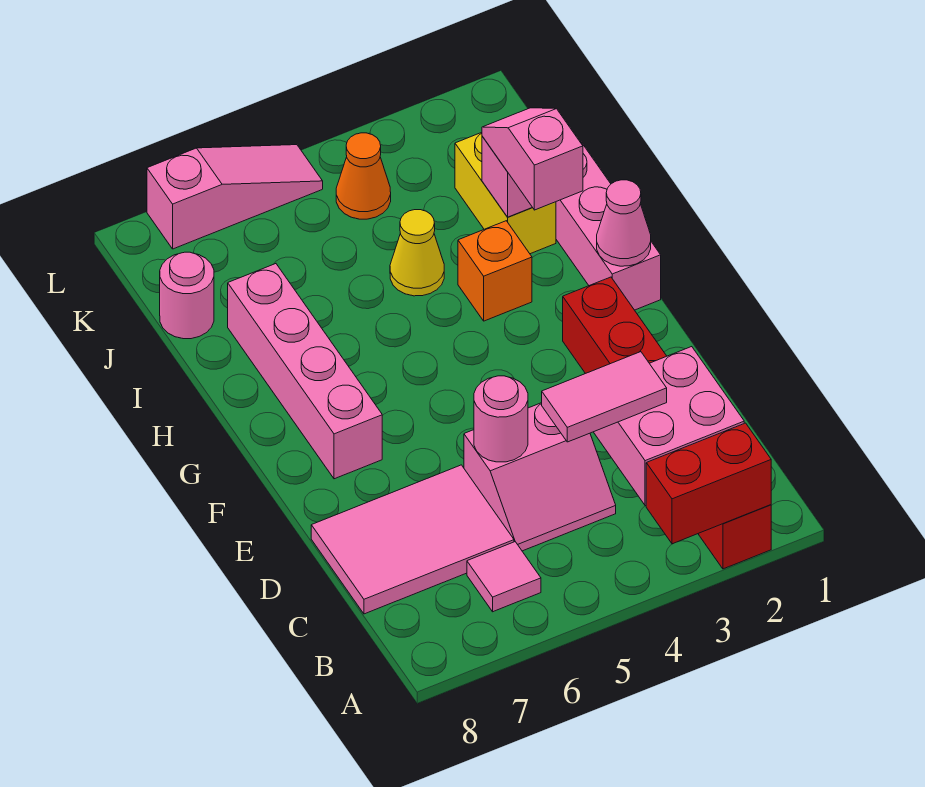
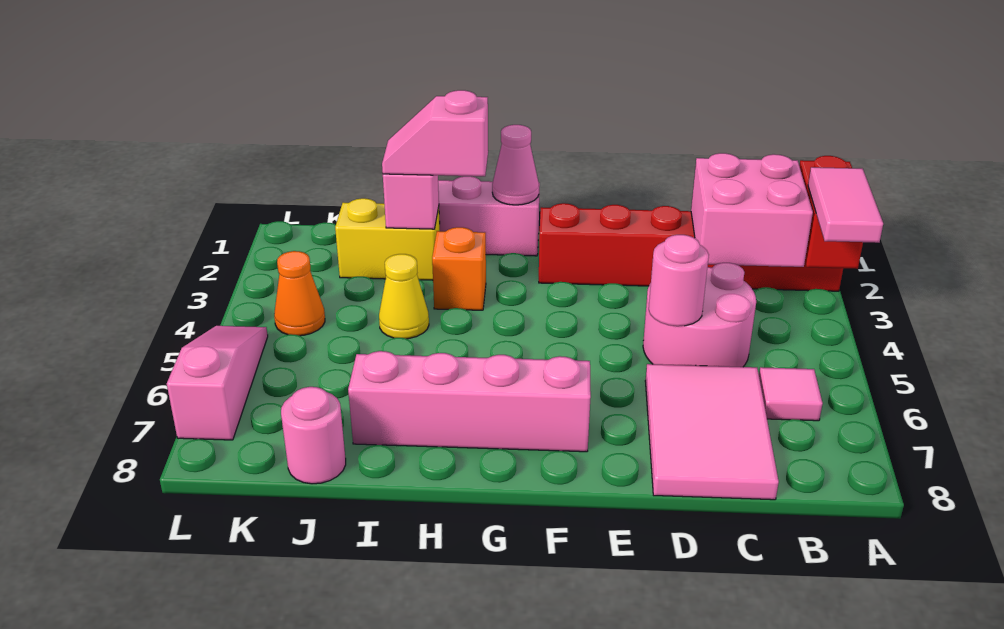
pink tile C3:C4 level 3 -> pink tile A3:A4 level 3
pink slope C4:D5 level 1 top D -> pink round brick C4:D5 level 1

